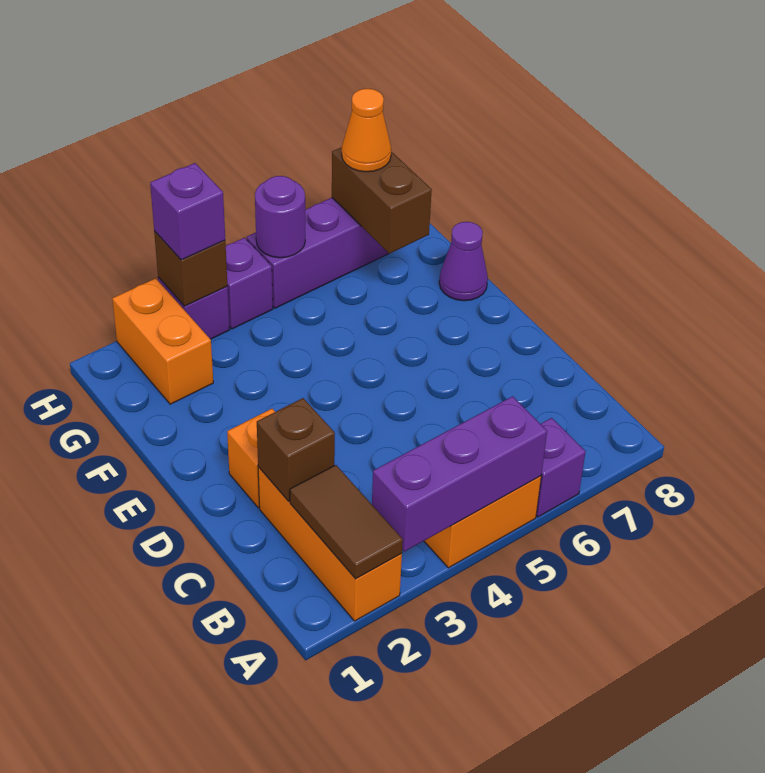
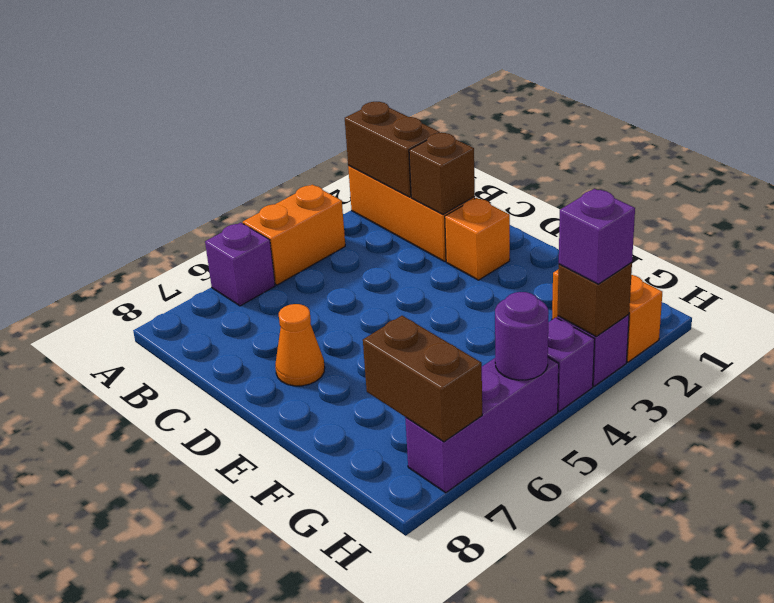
brown tile A2:B2 level 2 -> brown brick A2:B2 level 2
purple brick A3:A5 level 2 -> none
purple cone F8 level 1 -> none
orange cone H7 level 3 -> orange cone D7 level 1

